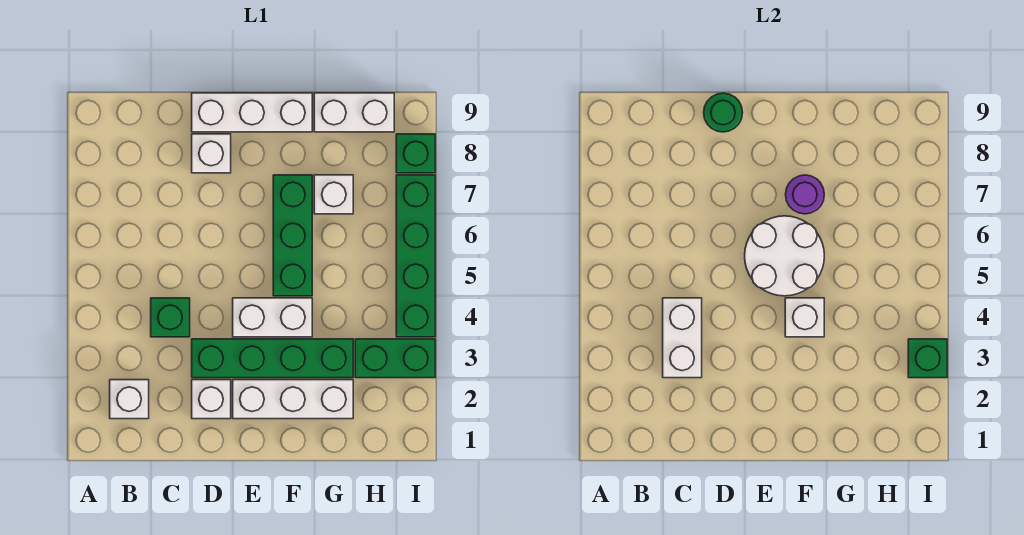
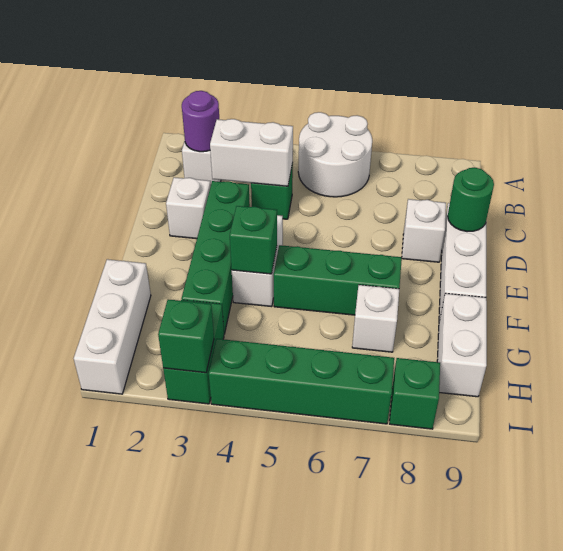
white brick E2:G2 level 1 -> white brick G1:I1 level 1
white round brick E5:F6 level 2 -> white round brick A5:B6 level 1
white brick F4 level 2 -> green brick F4 level 2
purple round brick F7 level 2 -> purple round brick B2 level 2

